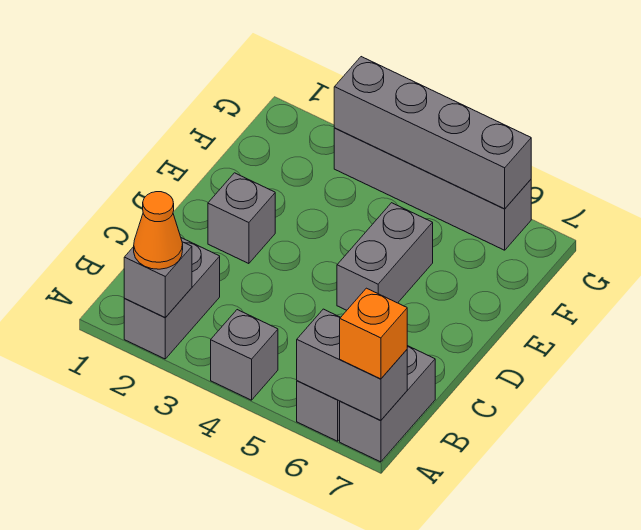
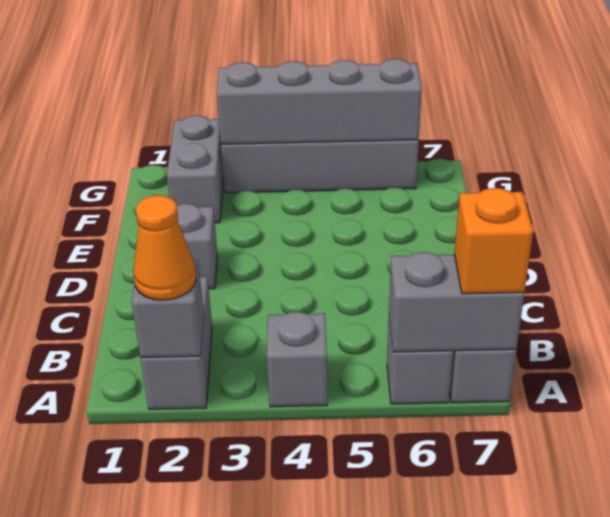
grey brick D5:E5 level 1 -> grey brick F2:G2 level 1

